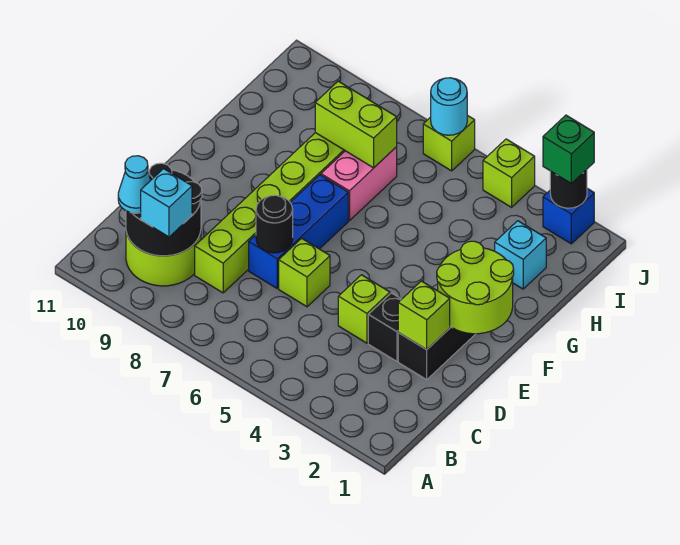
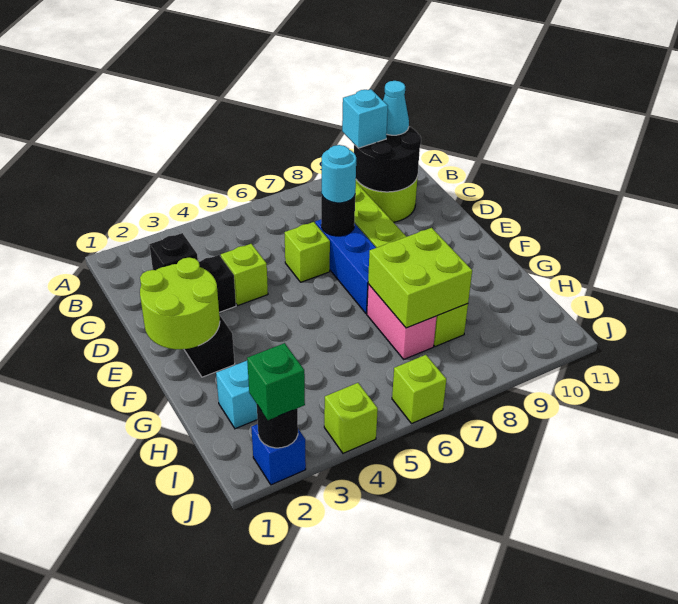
lime brick D2 level 2 -> black brick D2 level 2
lime brick H7:H8 level 2 -> lime brick G7:H8 level 2
cyan round brick J6 level 2 -> cyan round brick D7 level 3

